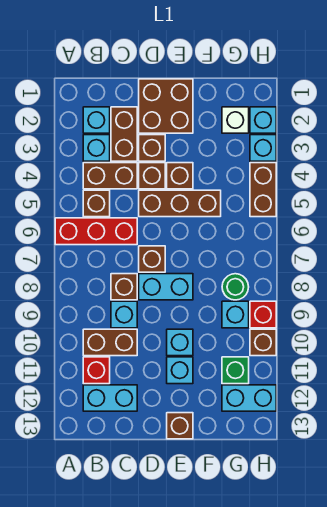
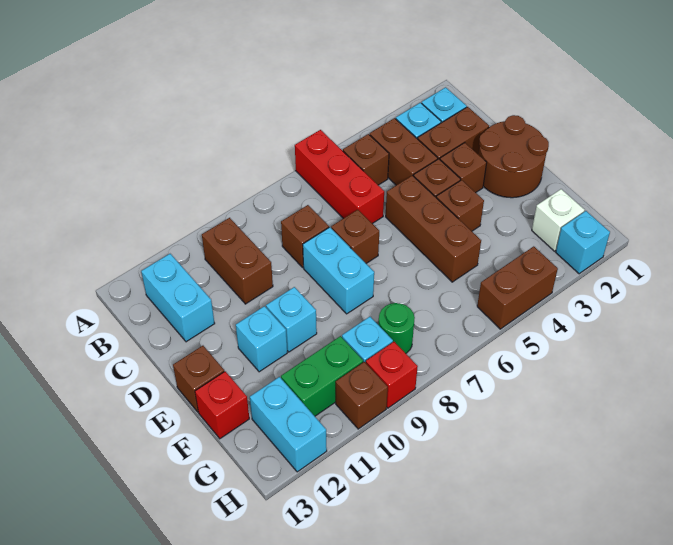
red brick B11 level 1 -> red brick F13 level 1
cyan brick C9 level 1 -> none
brown brick D1:E2 level 1 -> brown round brick D1:E2 level 1
green brick G11 level 1 -> green brick G10:G11 level 1
cyan brick H3 level 1 -> none

